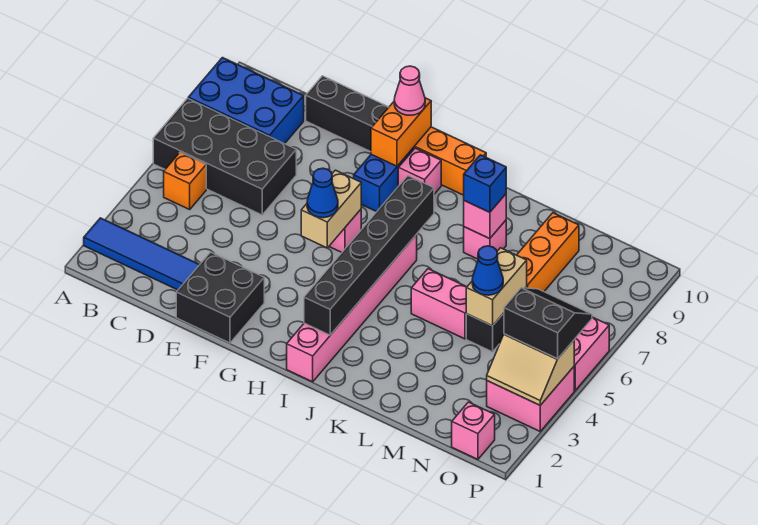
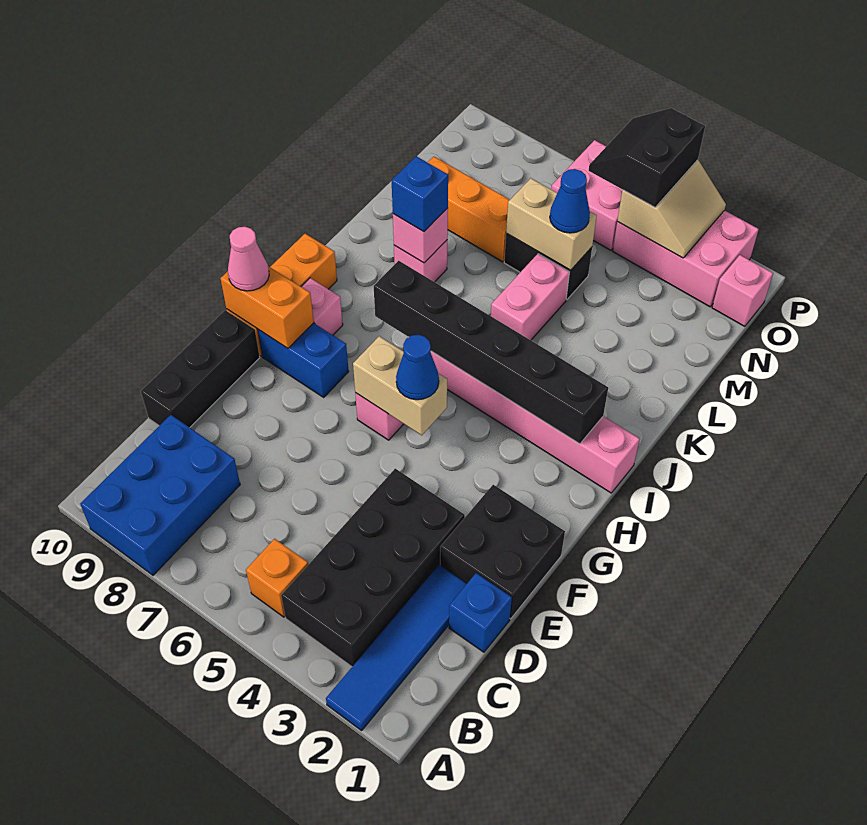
black brick A6:D7 level 1 -> black brick B3:E4 level 1
none -> blue brick D1 level 1
pink brick O3:P4 level 1 -> pink brick O2:P4 level 1

